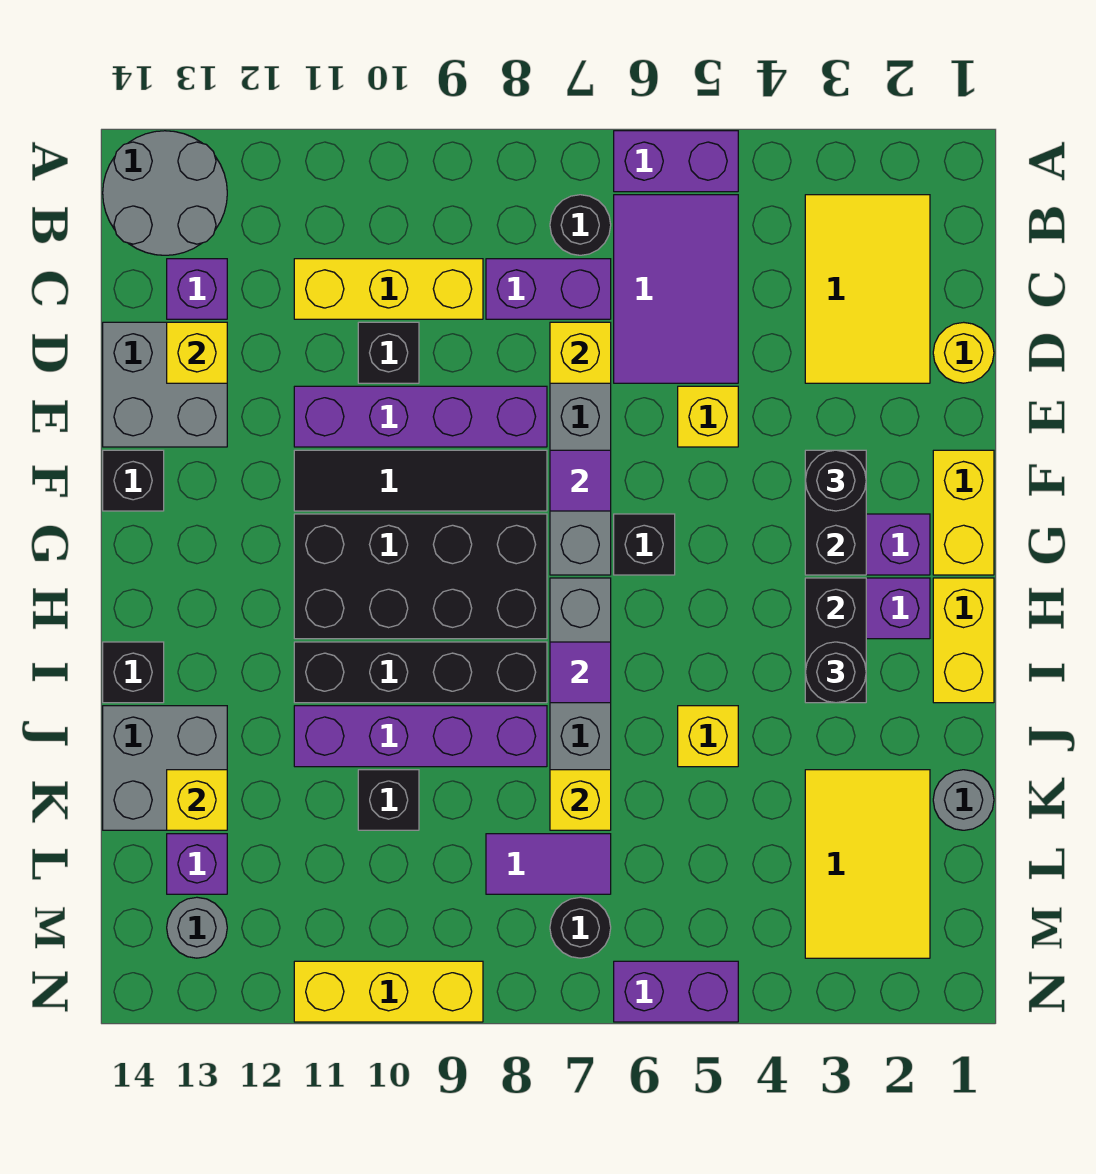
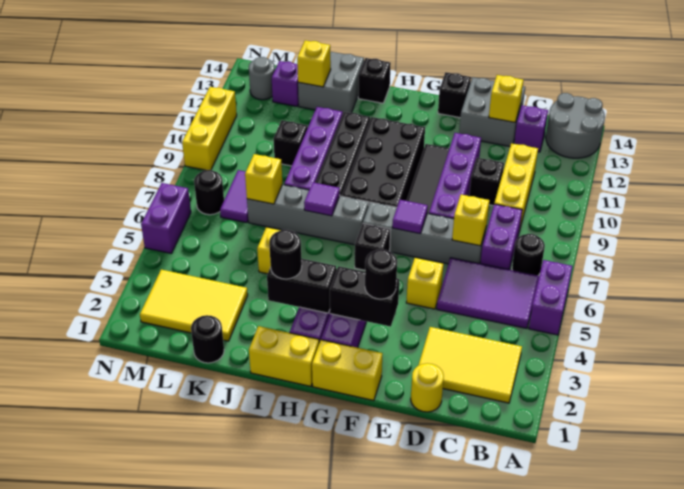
grey round brick K1 level 1 -> black round brick K1 level 1

